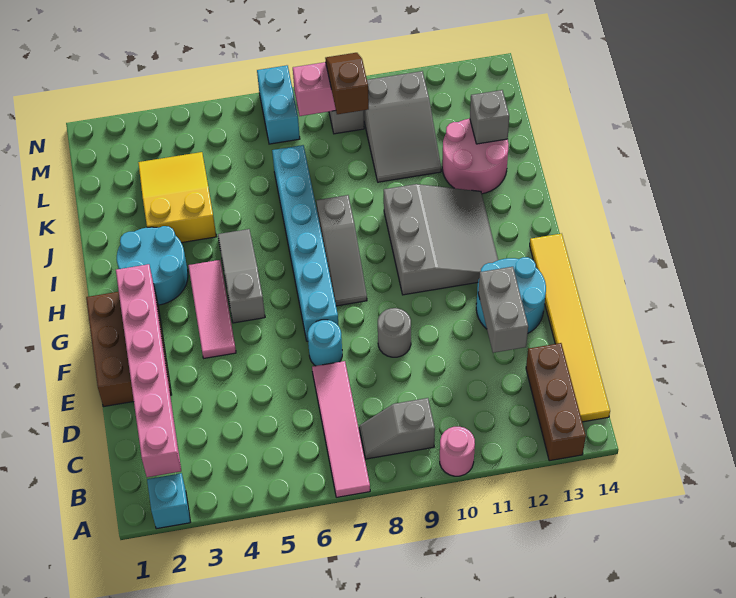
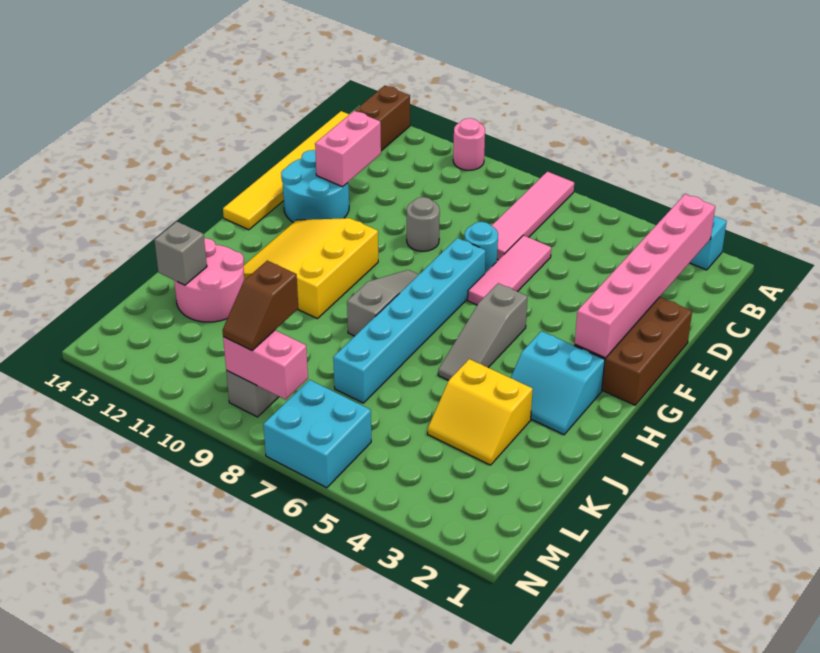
grey slope B8:B9 level 1 top 9 -> none
grey brick D12:E12 level 2 -> pink brick D12:E12 level 2
pink tile F4:H4 level 1 -> pink tile D6:F6 level 1
grey slope G10:I12 level 1 top 10 -> yellow slope G10:I12 level 1 top 10
cyan round brick H2:I3 level 1 -> cyan slope H2:I3 level 1 top H
yellow slope J3:L4 level 1 top J -> yellow slope J3:K4 level 1 top J
grey slope K10:M11 level 1 top M -> none
cyan brick M7:N7 level 1 -> cyan brick M6:N7 level 1

